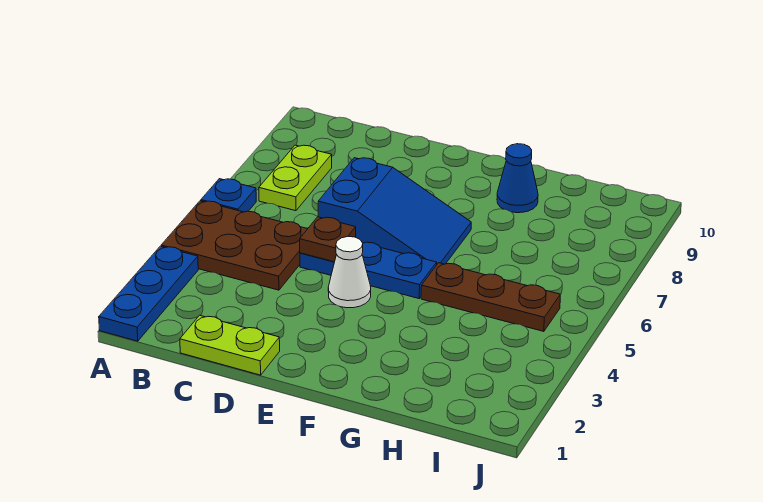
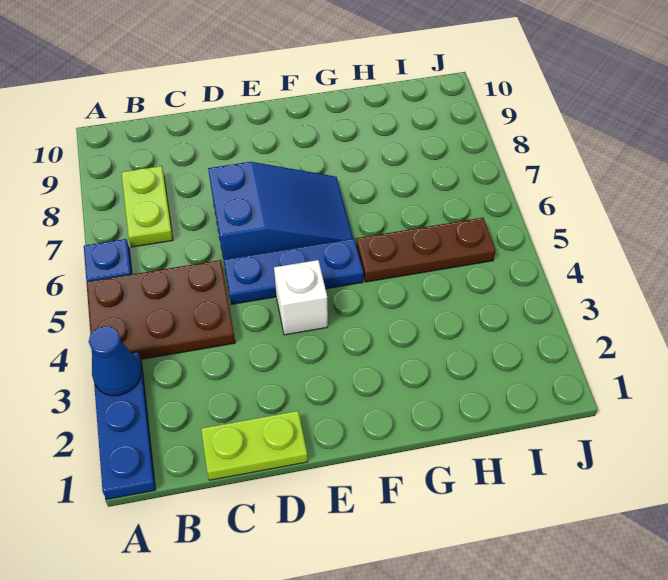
brown plate D5 level 2 -> none
white cone E4 level 1 -> white brick E4 level 1
blue cone G9 level 1 -> blue cone A3 level 2

